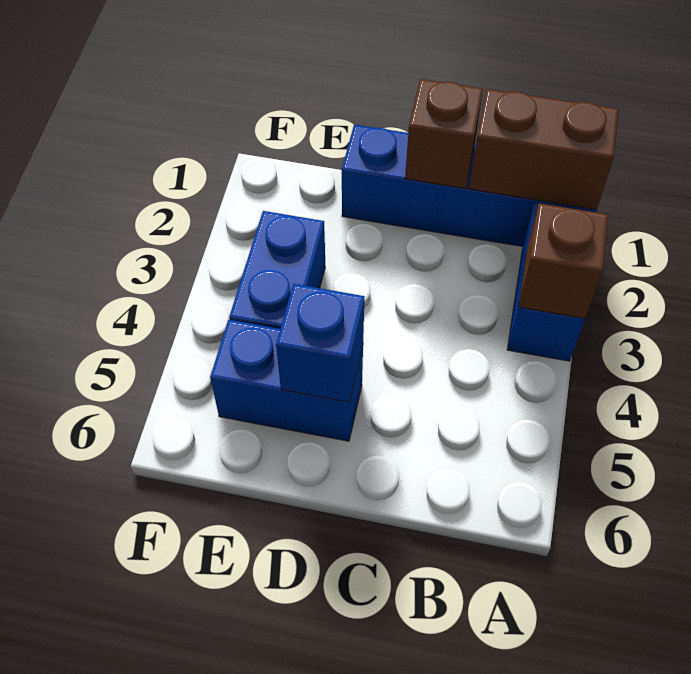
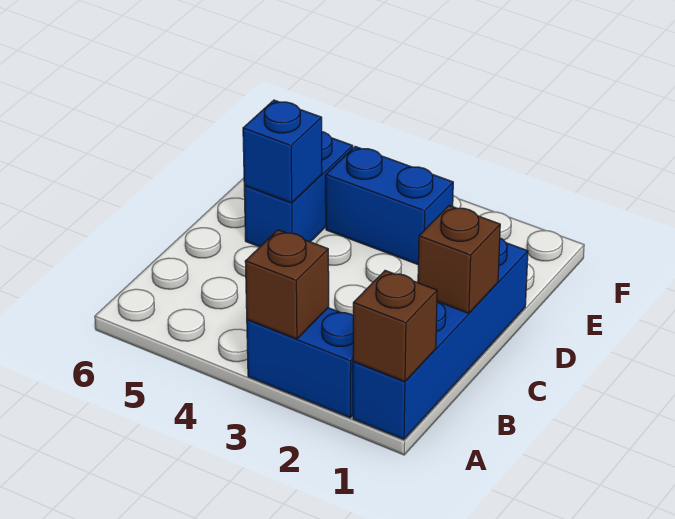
brown brick A1:B1 level 2 -> brown brick A1 level 2

